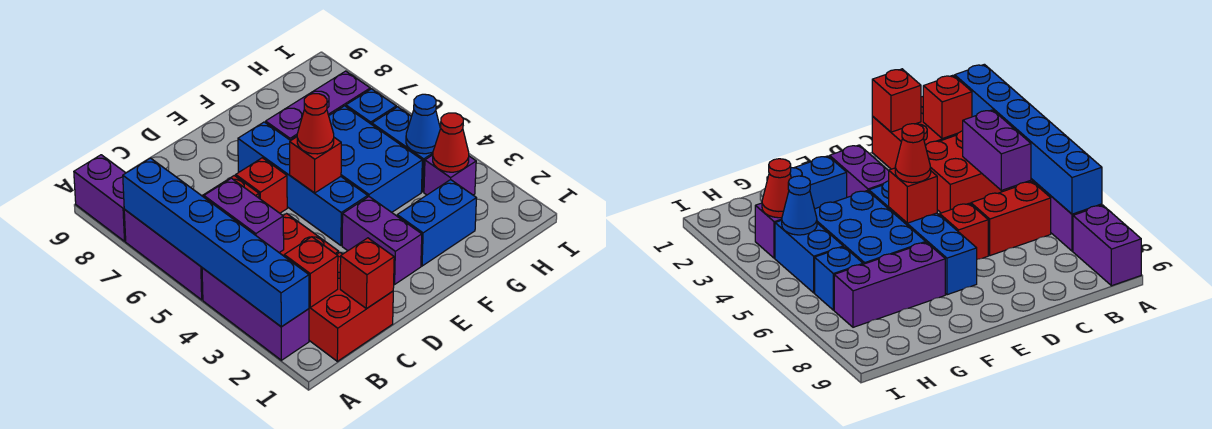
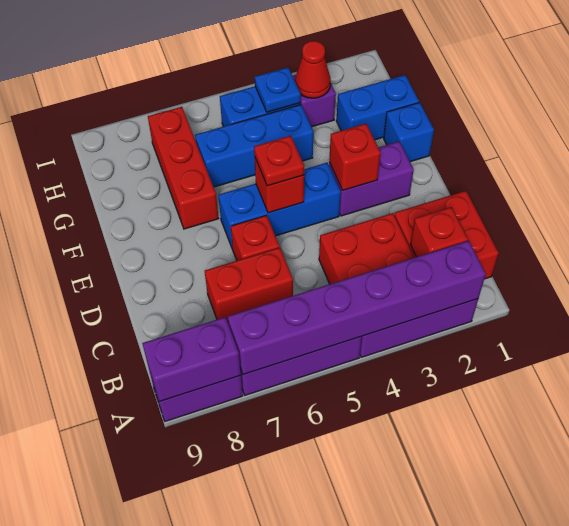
blue brick A2:A7 level 2 -> purple brick A2:A7 level 2
purple brick B4:B5 level 2 -> purple brick A8:A9 level 2
red brick B6:C6 level 1 -> red brick C6:C7 level 1
red brick C1 level 2 -> red brick E3 level 2
blue brick E4:E7 level 1 -> blue brick E4:E6 level 1
red cone E5 level 3 -> red plate E5 level 3
blue brick F2:G2 level 1 -> blue brick G1:G2 level 1
blue brick F4:G6 level 1 -> blue brick G4:G6 level 1
purple brick F7:H7 level 1 -> red brick F7:H7 level 1
blue cone H4 level 2 -> blue plate H4 level 2
blue brick H6 level 1 -> blue brick F1 level 1

